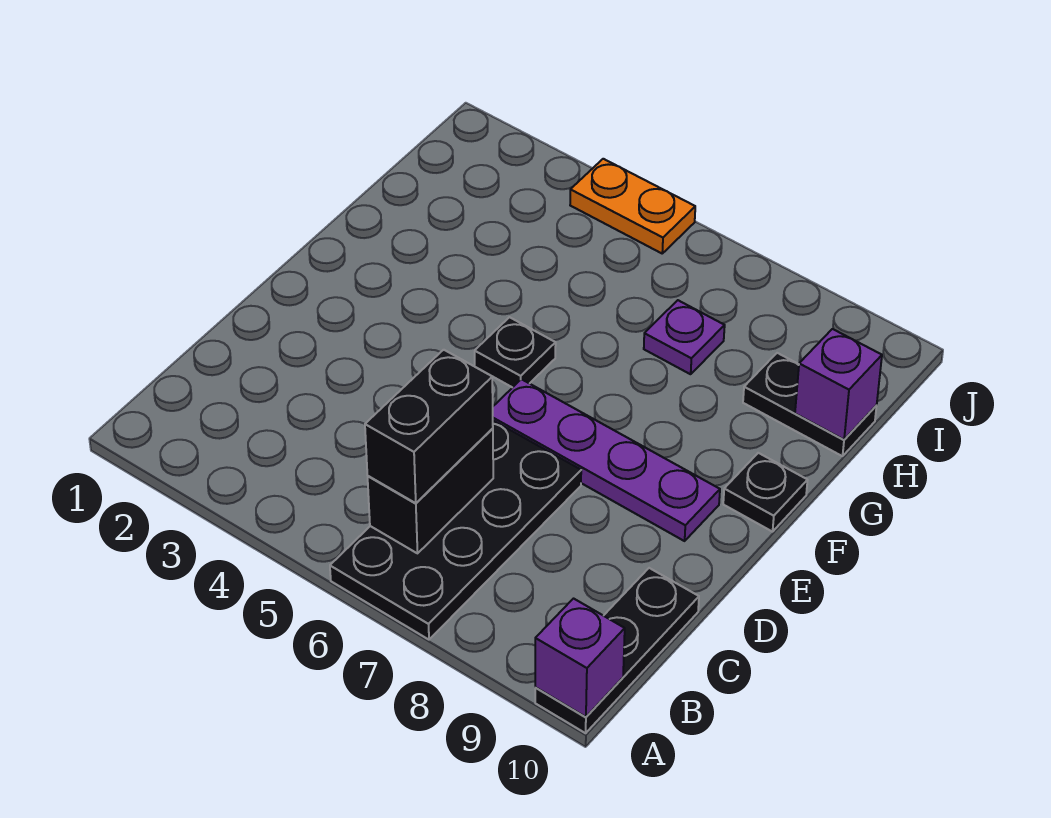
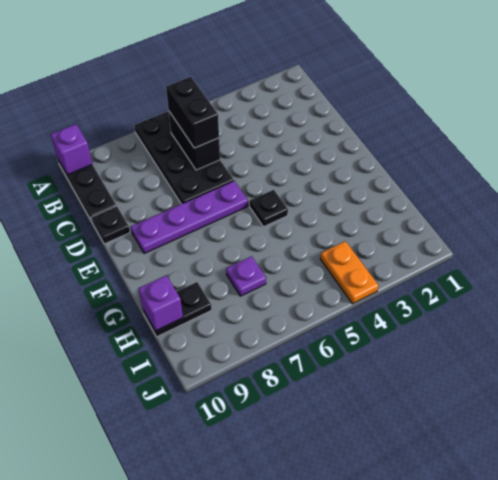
black plate F10 level 1 -> black plate D10 level 1
orange plate J4:J5 level 1 -> orange plate I4:J4 level 1

